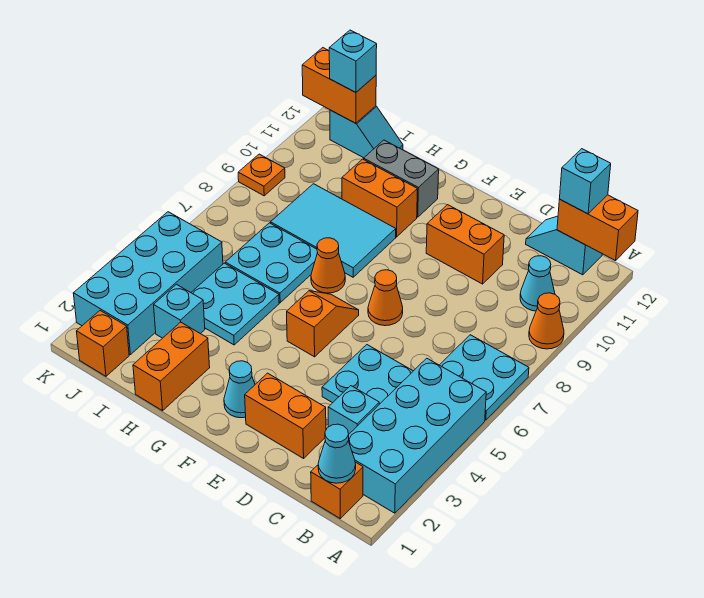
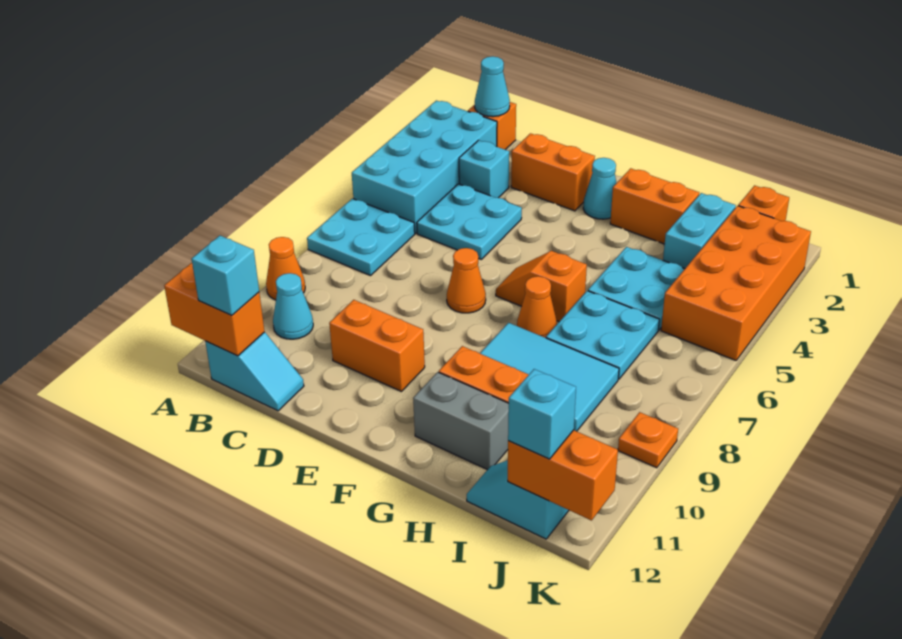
orange slope F5:F6 level 1 top 5 -> orange slope F6:G6 level 1 top G
orange brick H1:H2 level 1 -> orange brick G2:H2 level 1
cyan brick I3 level 1 -> cyan brick I2:I3 level 1
cyan brick J2:K5 level 1 -> orange brick J2:K5 level 1

